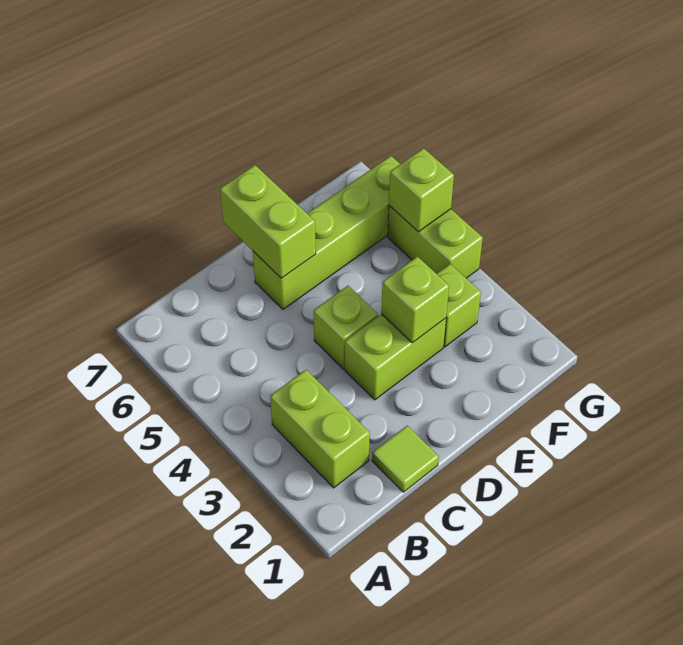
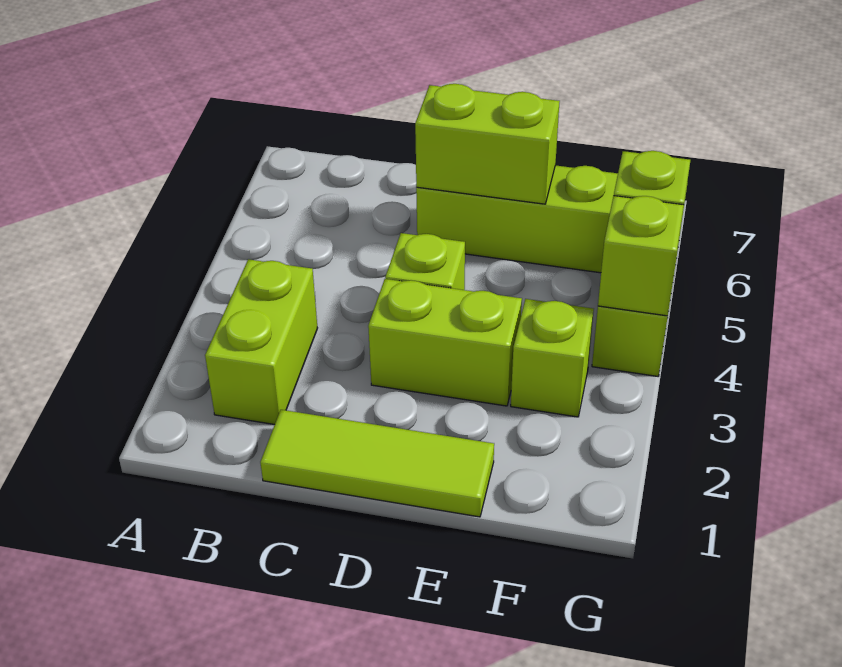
lime tile C1 level 1 -> lime tile C1:E1 level 1
lime brick D6:D7 level 2 -> lime brick D6:E6 level 2
lime brick E3 level 2 -> lime brick G4 level 2

